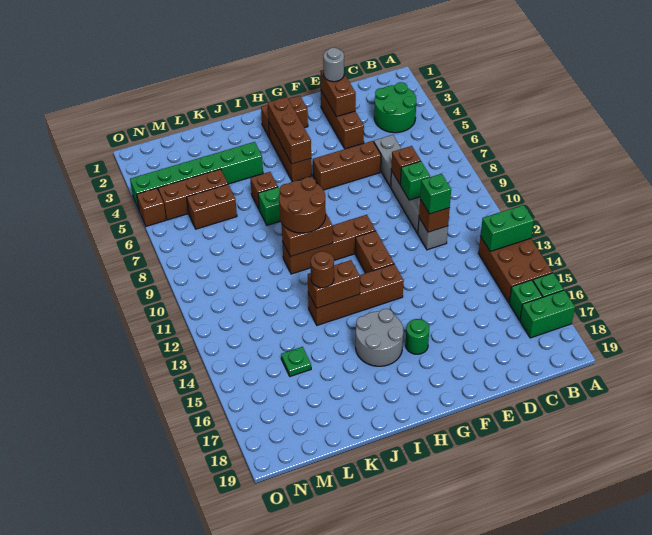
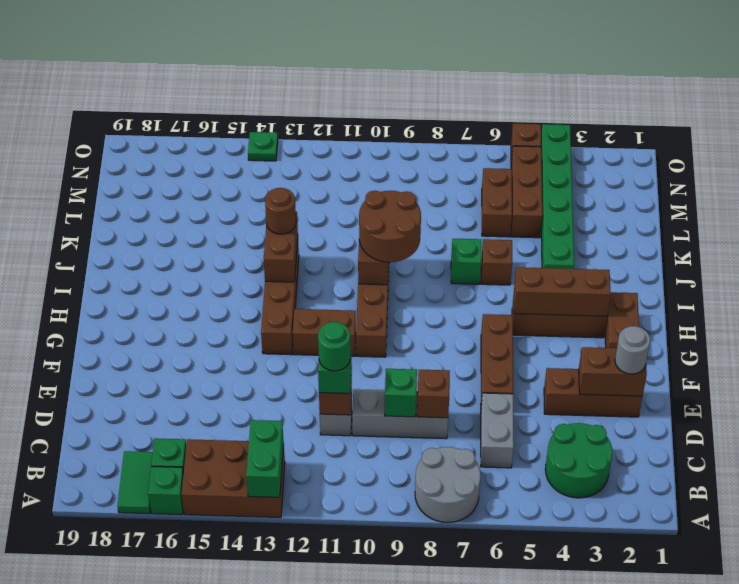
green brick A17:B17 level 1 -> green tile A17:B17 level 1
grey brick D6:D7 level 1 -> grey brick C6:D6 level 1
green round brick G16 level 1 -> green round brick D11 level 4
grey round brick H15:I16 level 1 -> grey round brick A7:B8 level 1
green plate L15 level 1 -> green plate O14 level 1

